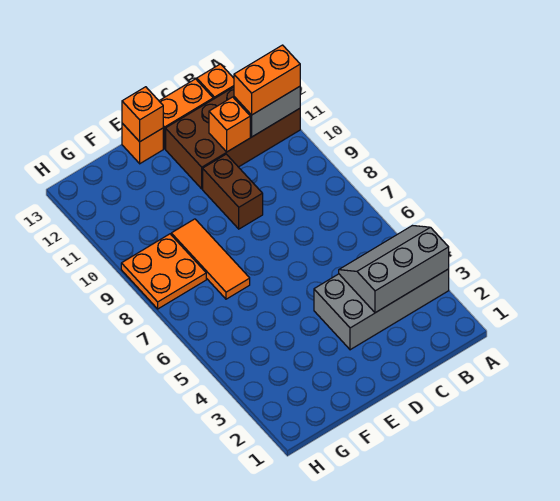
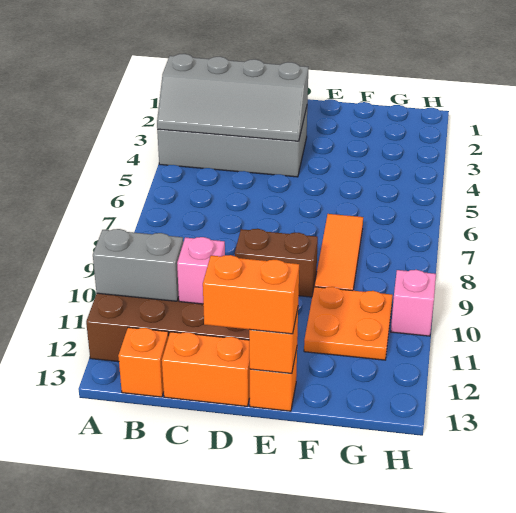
grey slope A3:C4 level 2 top 3 -> grey slope A3:D4 level 2 top 3
orange brick A11:B11 level 3 -> orange brick D13:E13 level 3
orange brick C11 level 2 -> pink brick C11 level 2
brown brick D9:D10 level 1 -> brown brick D9:E9 level 1
orange plate G8:H9 level 1 -> orange plate F10:G11 level 1
none -> pink brick H10 level 1

